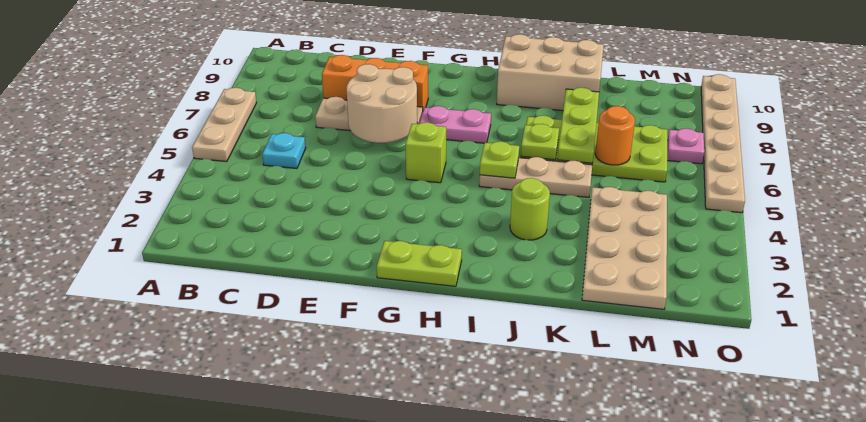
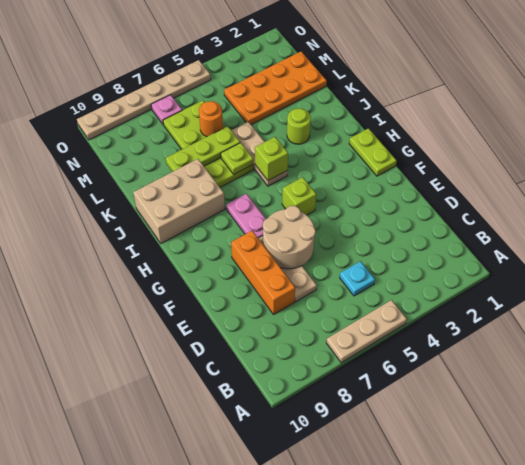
lime plate I5 level 2 -> lime brick I5 level 2
tan brick I9:K10 level 1 -> tan brick I8:J10 level 1
tan plate L1:M4 level 1 -> orange plate L1:M4 level 1

